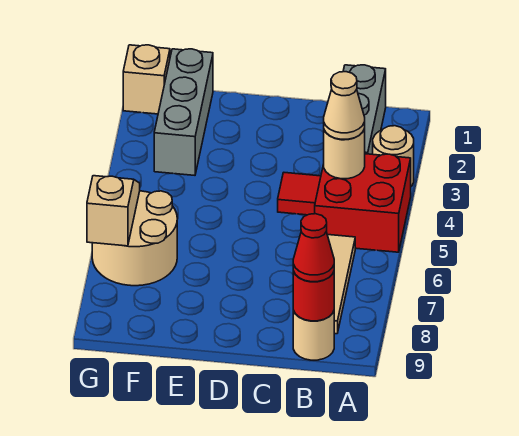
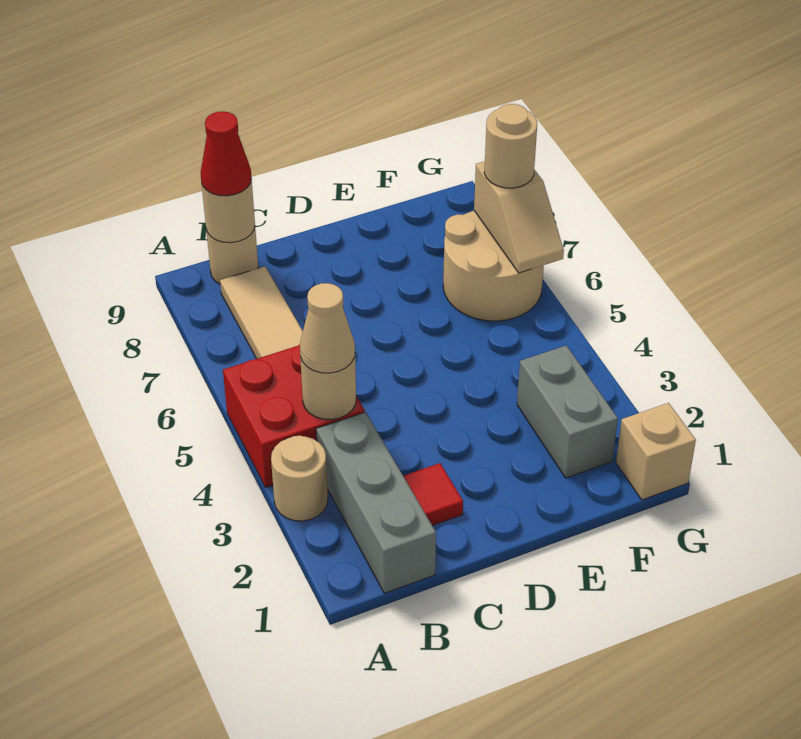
red round brick B9 level 2 -> tan round brick B9 level 2
red tile C4 level 1 -> red tile C2 level 1
grey brick F1:F3 level 1 -> grey brick F2:F3 level 1
none -> tan round brick G7 level 3

